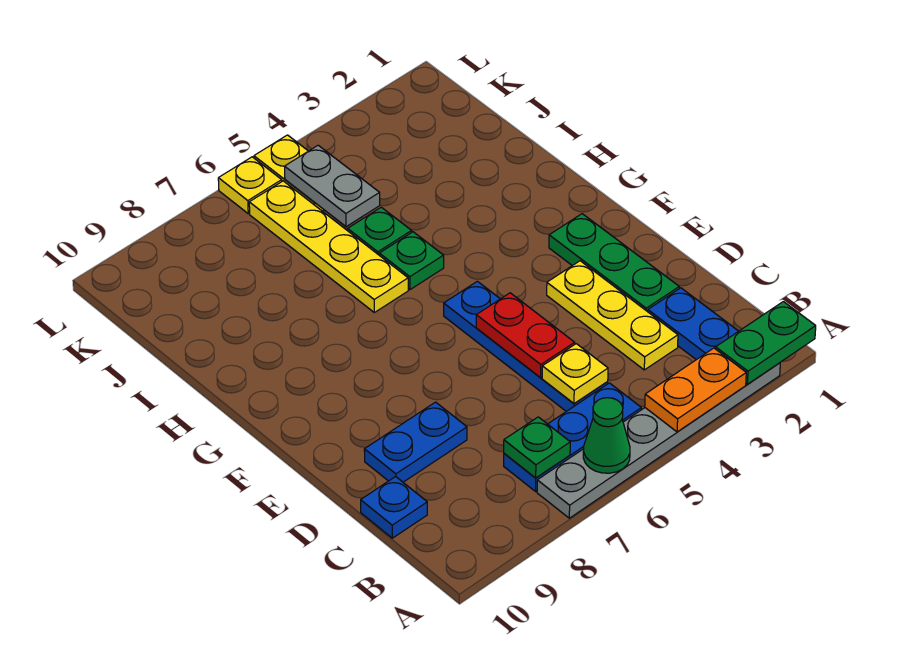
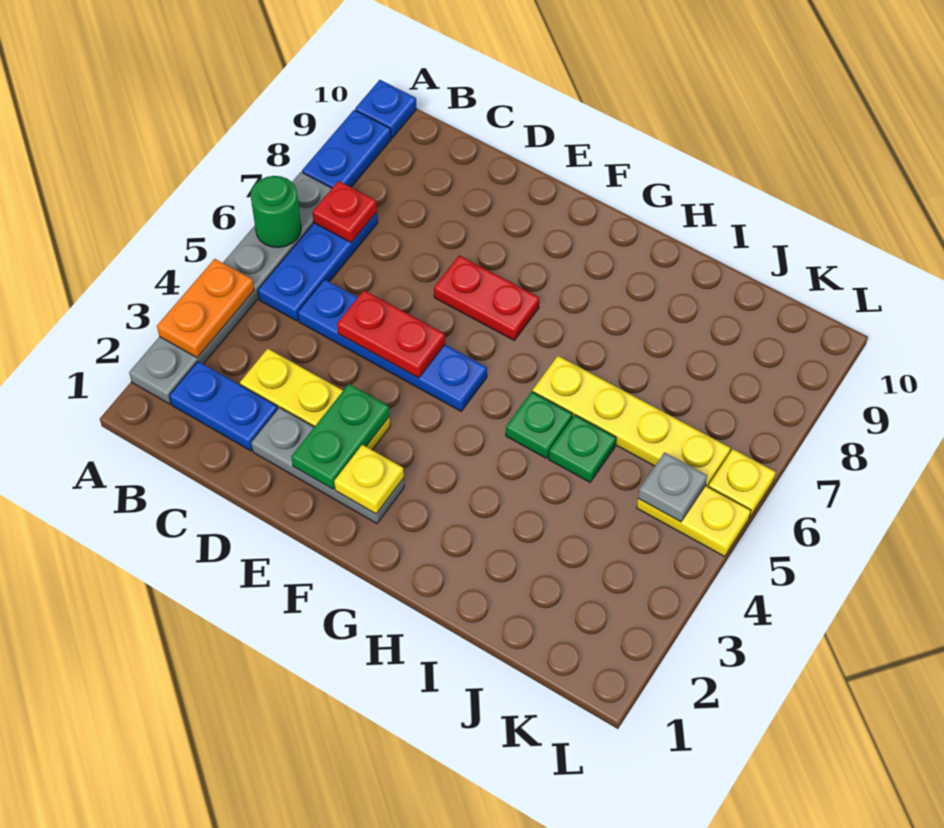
green plate A1:A2 level 2 -> green plate E2:E3 level 2
green cone A6 level 2 -> green round brick A6 level 2
green plate B7 level 2 -> red plate B7 level 2
yellow plate C5 level 2 -> yellow plate F2 level 2
blue plate C10 level 1 -> blue plate A10 level 1
green plate D2:F2 level 1 -> grey plate D2:F2 level 1
blue plate D8:D9 level 1 -> blue plate A8:A9 level 1
none -> red plate E7:F7 level 1
grey plate J5:K5 level 2 -> grey plate K5 level 2

